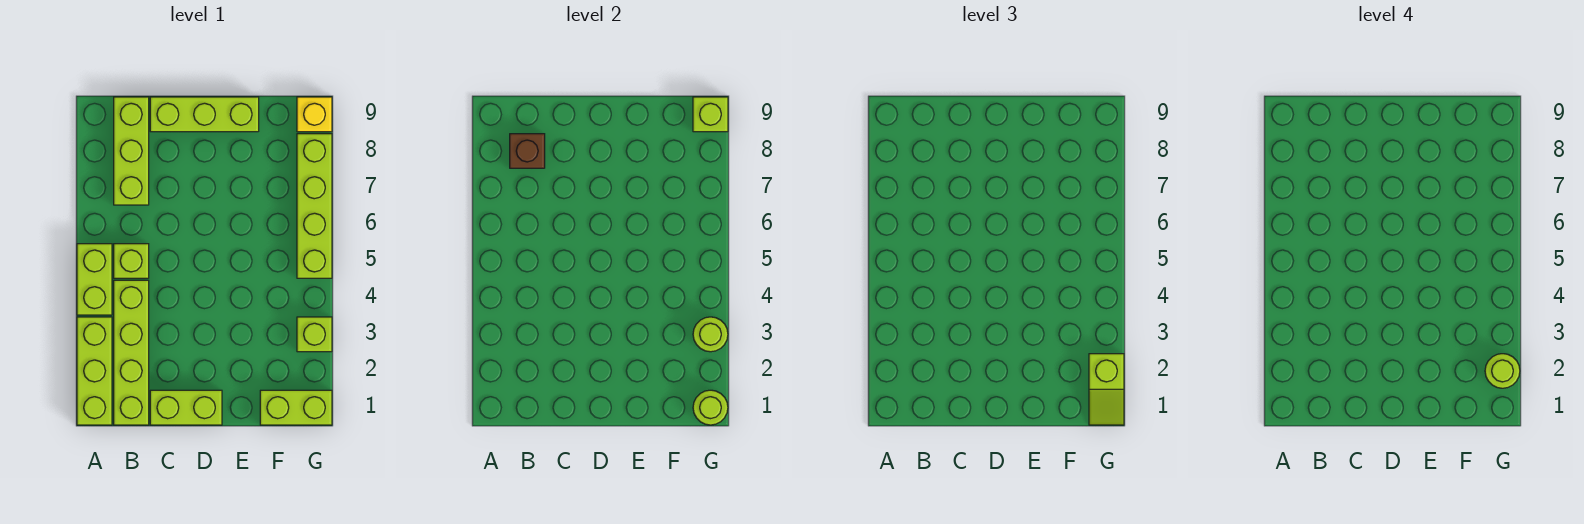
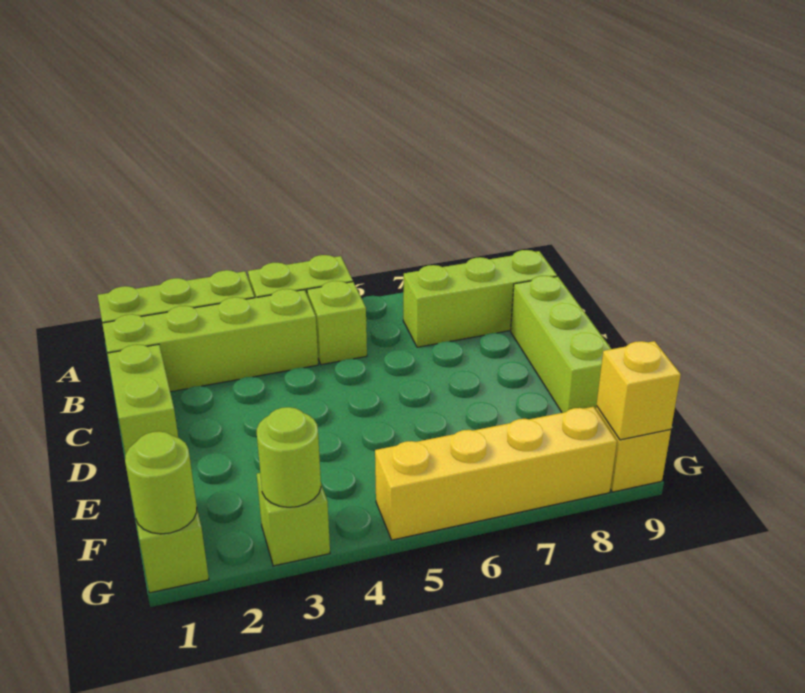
brown brick B8 level 2 -> none
lime slope G1:G2 level 3 top 2 -> none
lime round brick G2 level 4 -> none
lime brick G5:G8 level 1 -> yellow brick G5:G8 level 1
lime brick G9 level 2 -> yellow brick G9 level 2

